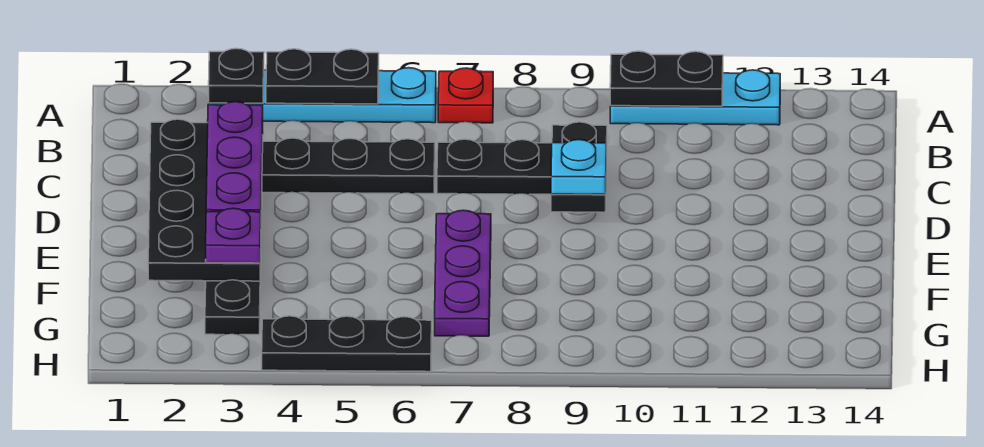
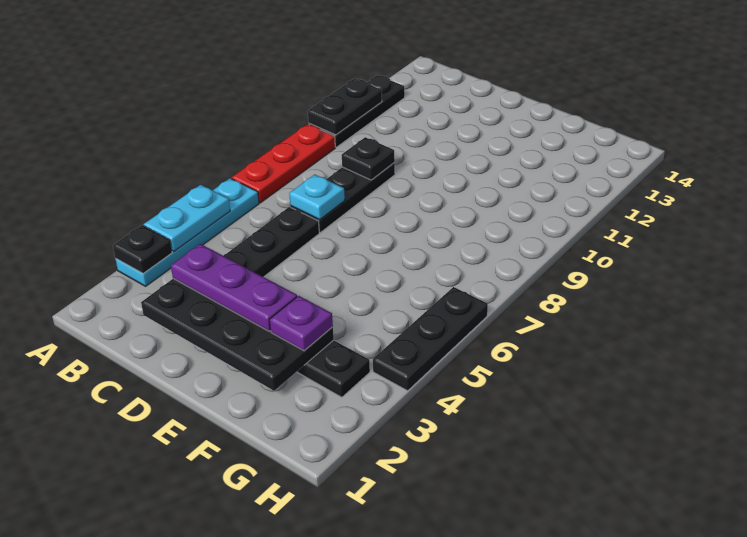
black plate A4:A5 level 2 -> cyan plate A4:A5 level 2
red plate A7 level 1 -> red plate A7:A9 level 1
cyan plate A10:A12 level 1 -> black plate A10:A12 level 1
black plate C9:D9 level 2 -> black plate C9 level 2
cyan plate D9 level 3 -> cyan plate C7 level 2
purple plate E7:G7 level 1 -> none

